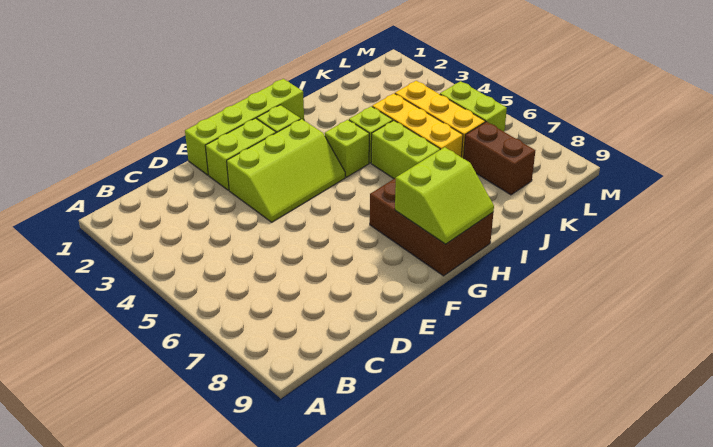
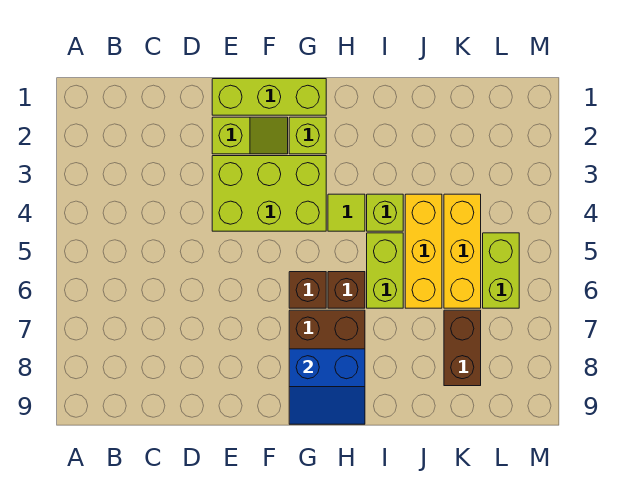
lime brick E1:H1 level 1 -> lime brick E1:G1 level 1
lime brick E2:F2 level 1 -> lime slope E2:F2 level 1 top E
lime slope E3:G4 level 1 top 3 -> lime brick E3:G4 level 1
none -> brown brick G6 level 1
lime slope G8:H9 level 2 top 8 -> blue slope G8:H9 level 2 top 8
lime brick H4 level 1 -> lime tile H4 level 1
none -> brown brick H6 level 1

